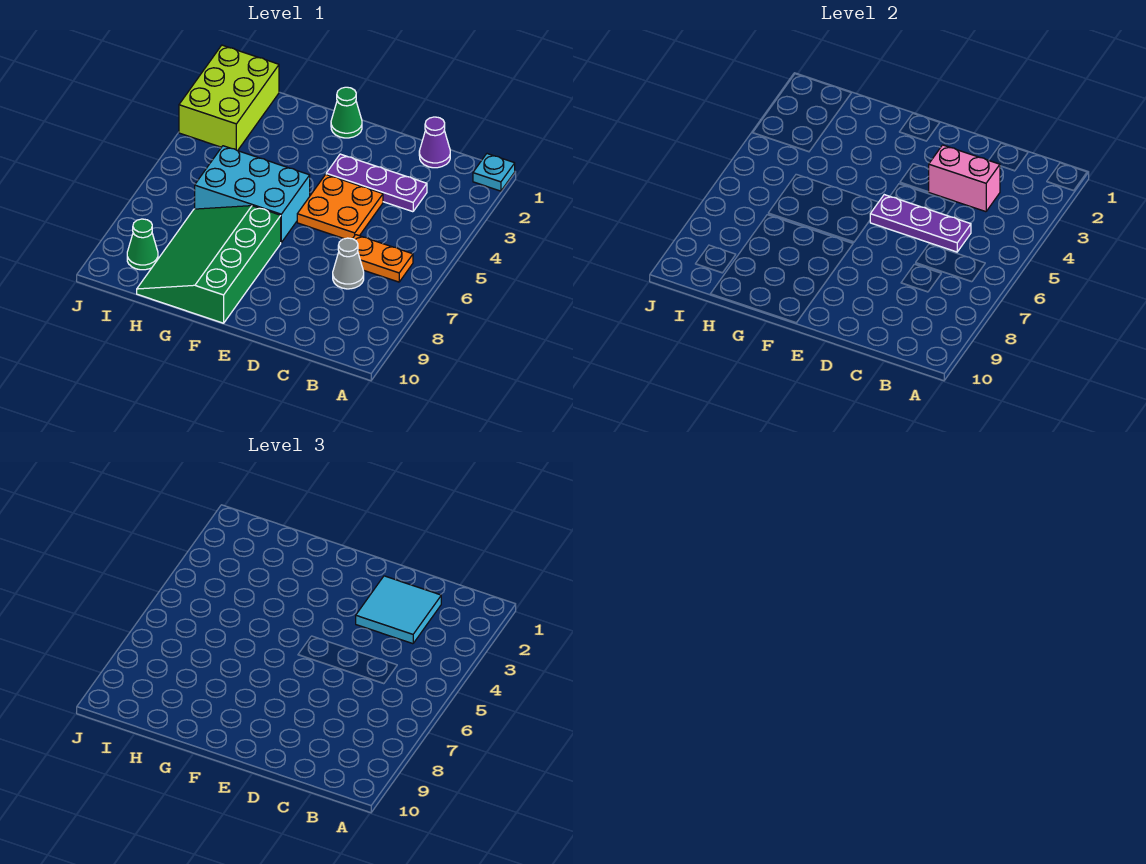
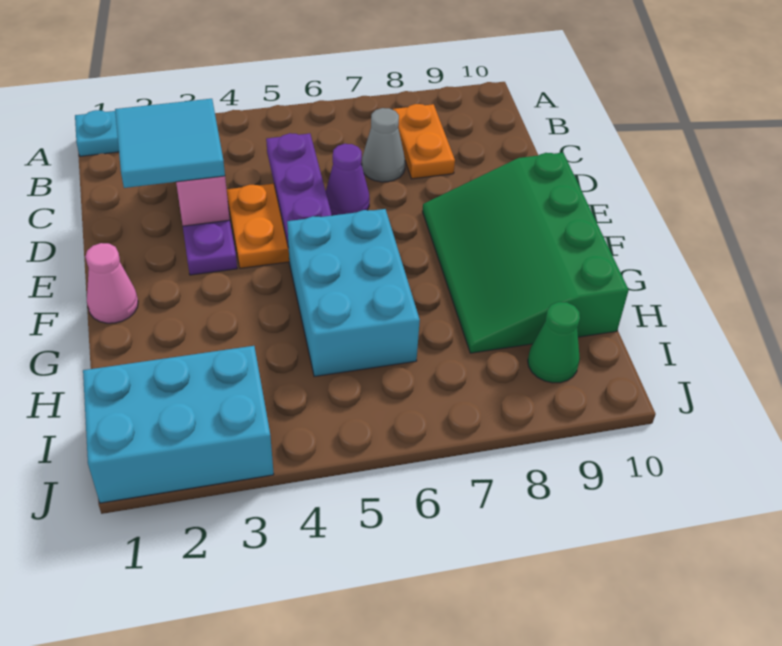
orange plate B6:C6 level 1 -> orange plate B8:C8 level 1
purple cone C1 level 1 -> purple cone D6 level 1
green cone F1 level 1 -> pink cone F1 level 1
green slope F7:H10 level 1 top F -> green slope E8:H10 level 1 top 10
lime brick I1:J3 level 1 -> cyan brick I1:J3 level 1

